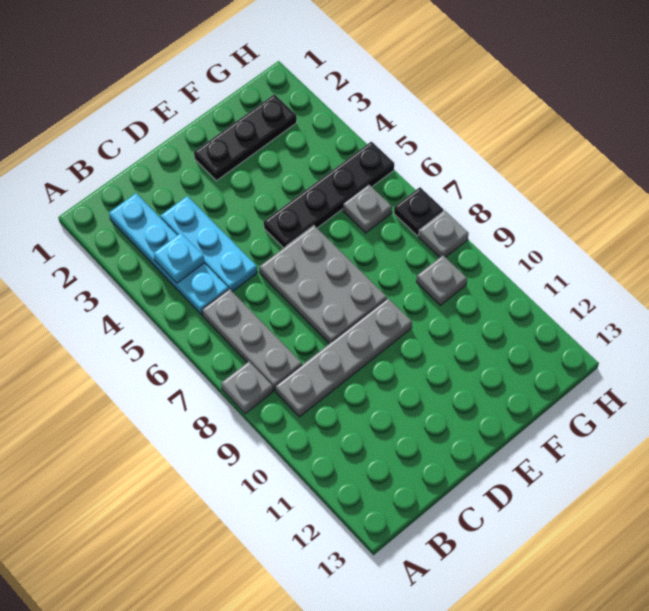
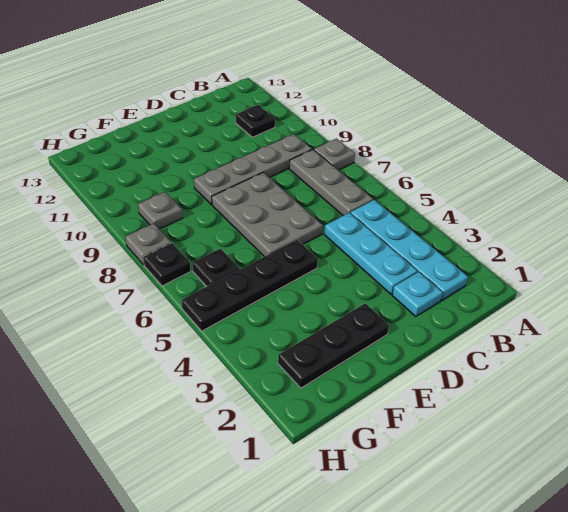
cyan plate B4 level 2 -> cyan plate C2 level 1
none -> black plate B11 level 1
grey plate G6 level 1 -> black plate G6 level 1

